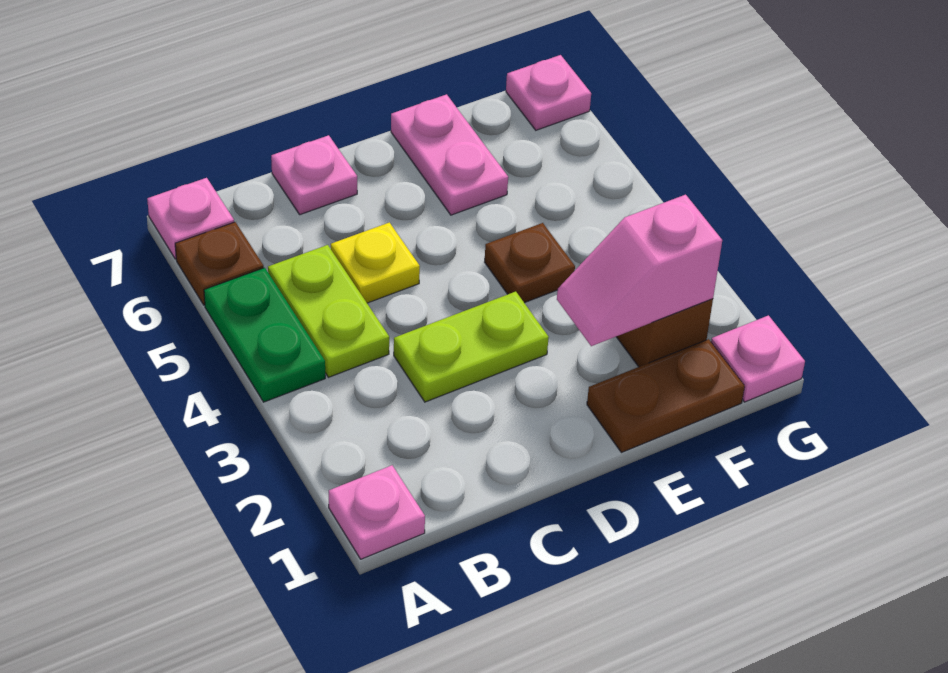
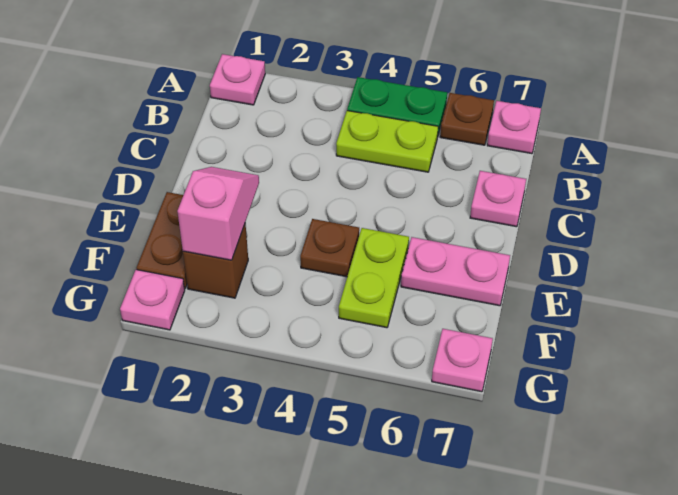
lime plate C3:D3 level 1 -> lime plate E5:F5 level 1
yellow plate C5 level 1 -> none

